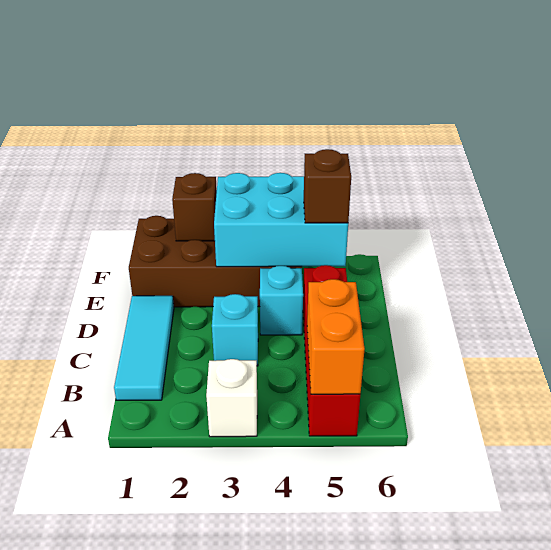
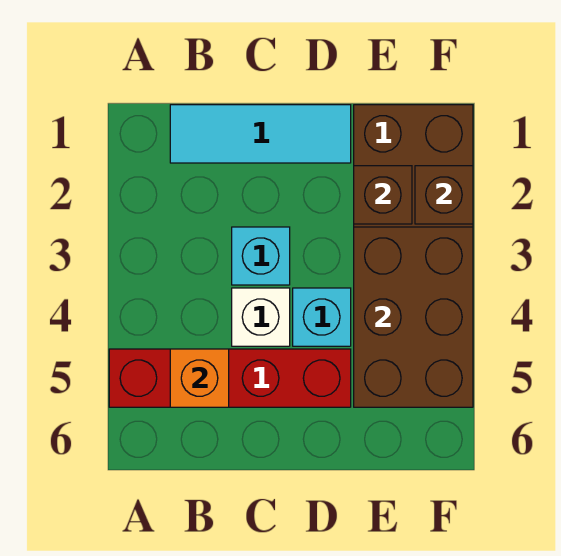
white brick A3 level 1 -> white brick C4 level 1
orange brick A5:B5 level 2 -> orange brick B5 level 2
cyan brick E3:F5 level 2 -> brown brick E3:F5 level 2
brown brick E5 level 3 -> brown brick E2 level 2

